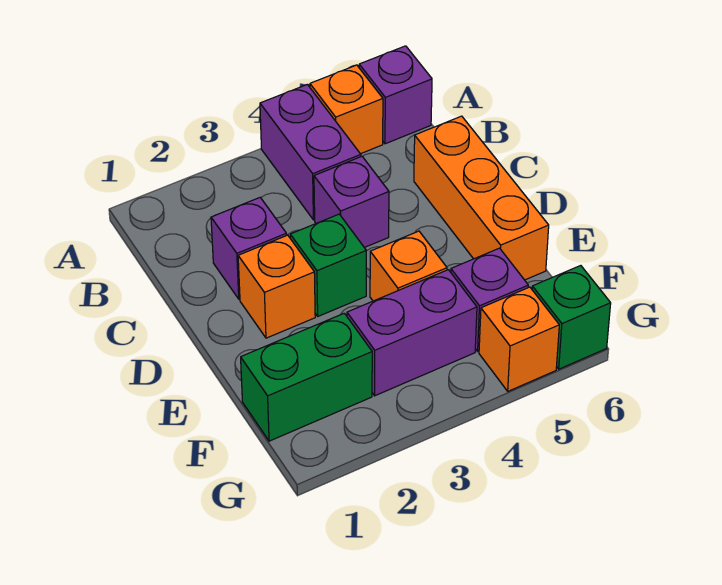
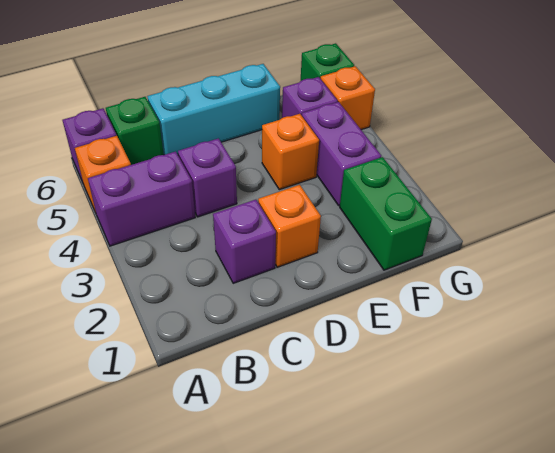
orange brick C6:E6 level 1 -> cyan brick C6:E6 level 1
green brick D3 level 1 -> green brick B6 level 1

